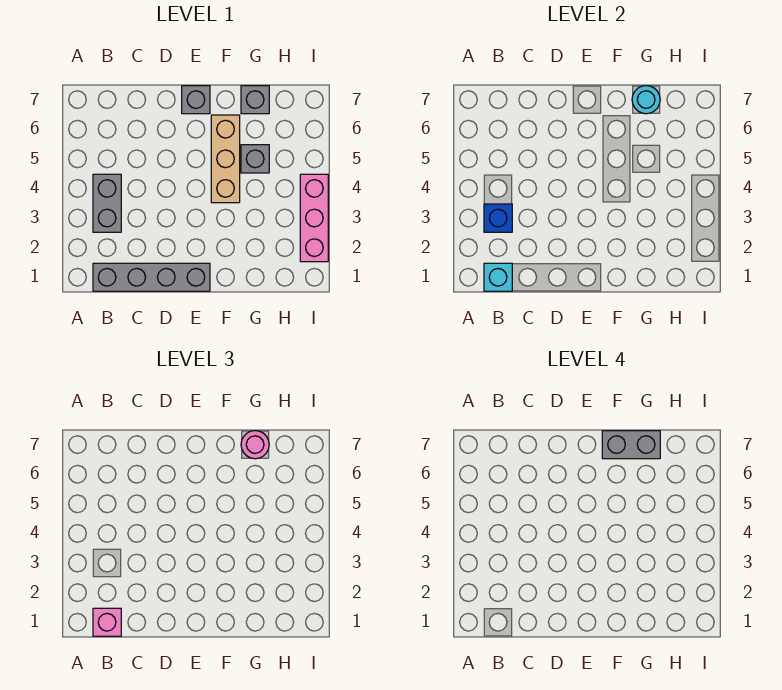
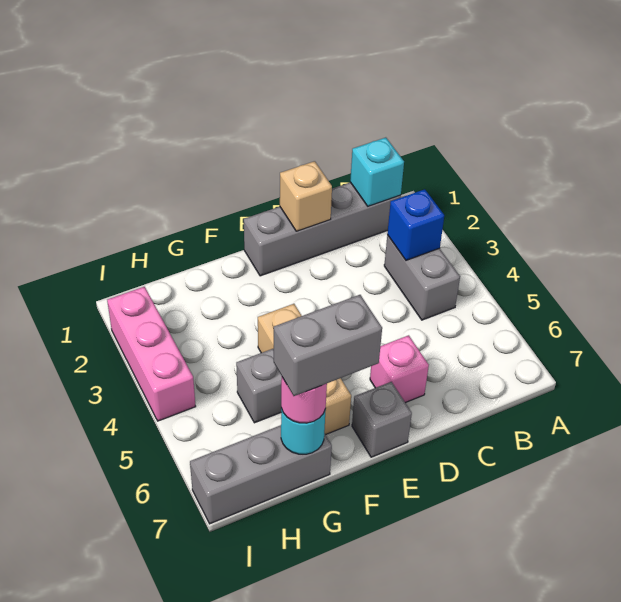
pink brick B1 level 3 -> pink brick D6 level 1
none -> tan brick D1 level 2
grey brick G7 level 1 -> grey brick G7:I7 level 1

